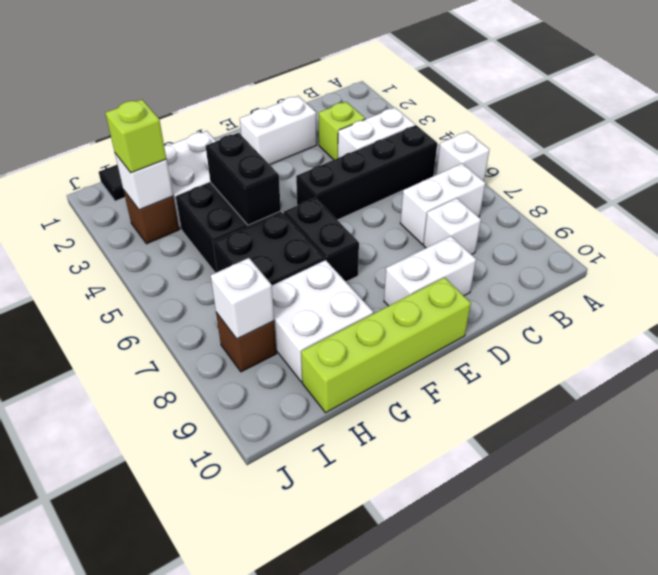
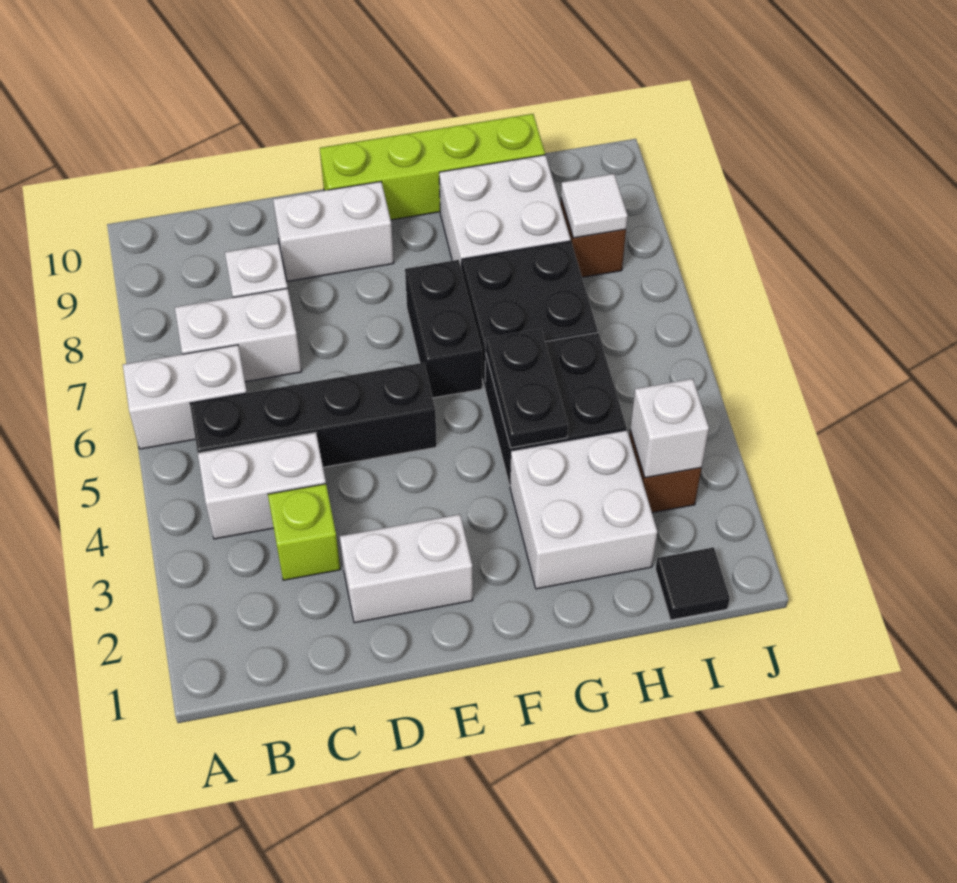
white brick A6 level 1 -> white brick A6:B6 level 1
black brick G4:G5 level 2 -> black plate G4:G5 level 2
lime brick I3 level 3 -> none
white brick I8 level 2 -> white tile I8 level 2

